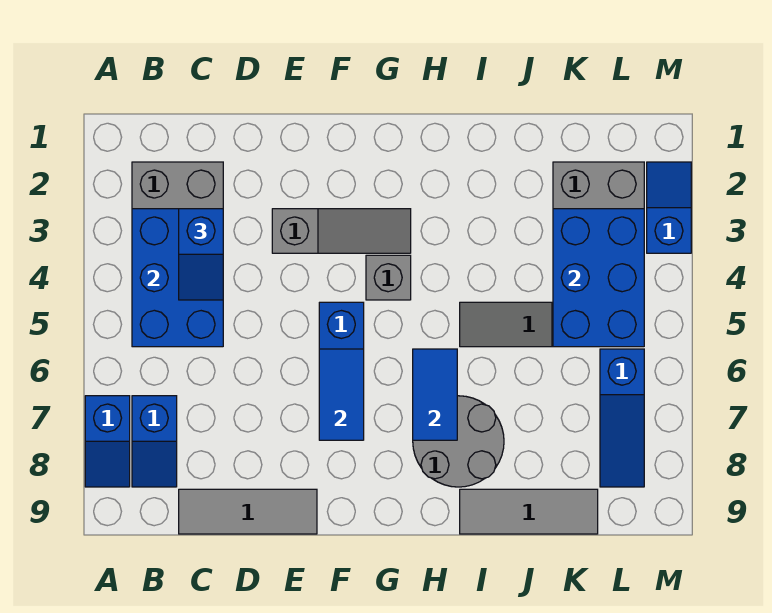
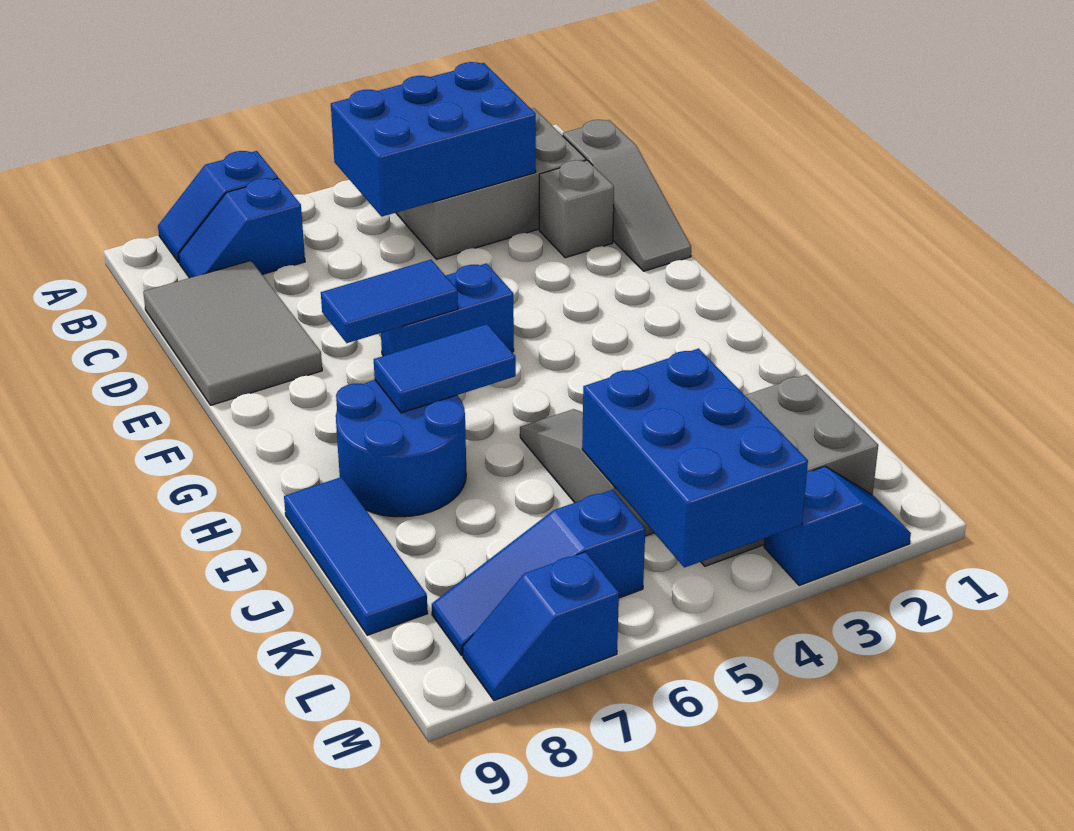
blue slope C3:C4 level 3 top 3 -> blue slope M7:M8 level 1 top 7
grey tile C9:E9 level 1 -> grey tile C8:E9 level 1
grey slope E3:G3 level 1 top E -> grey slope C1:E1 level 1 top C
grey brick G4 level 1 -> grey brick D2 level 1
grey round brick H7:I8 level 1 -> blue round brick H7:I8 level 1
grey tile I9:K9 level 1 -> blue tile I9:K9 level 1
blue brick K3:L5 level 2 -> blue brick K4:M5 level 2

